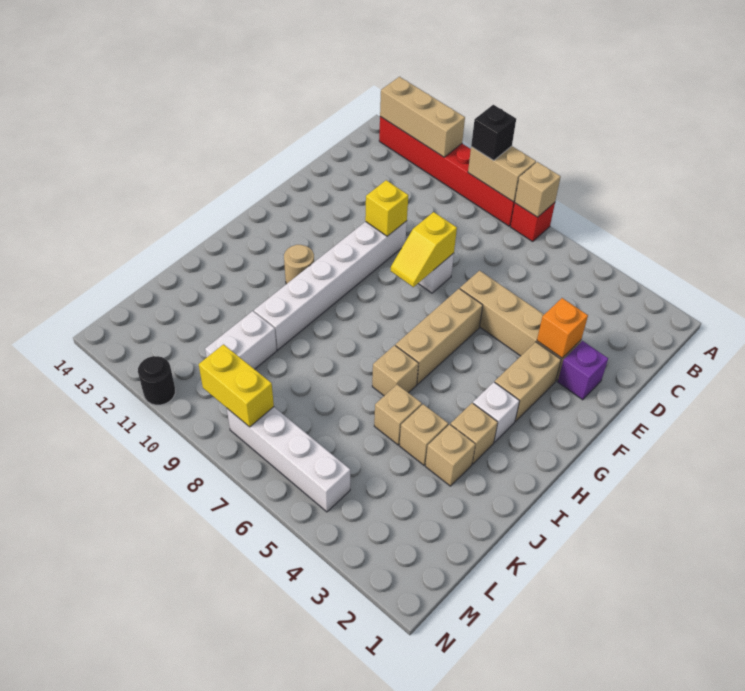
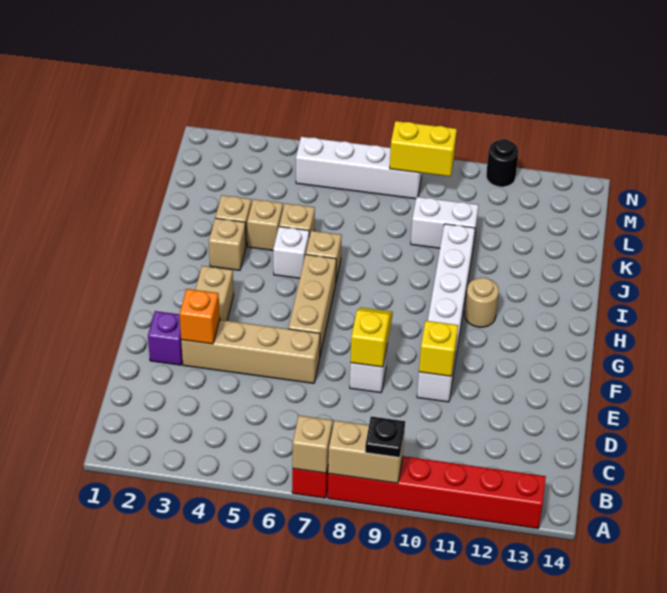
black brick A9 level 3 -> black plate A9 level 3
tan brick A11:A13 level 2 -> none
white brick H3 level 1 -> white brick I5 level 1
white brick K10:L10 level 1 -> white brick K9:K10 level 1

